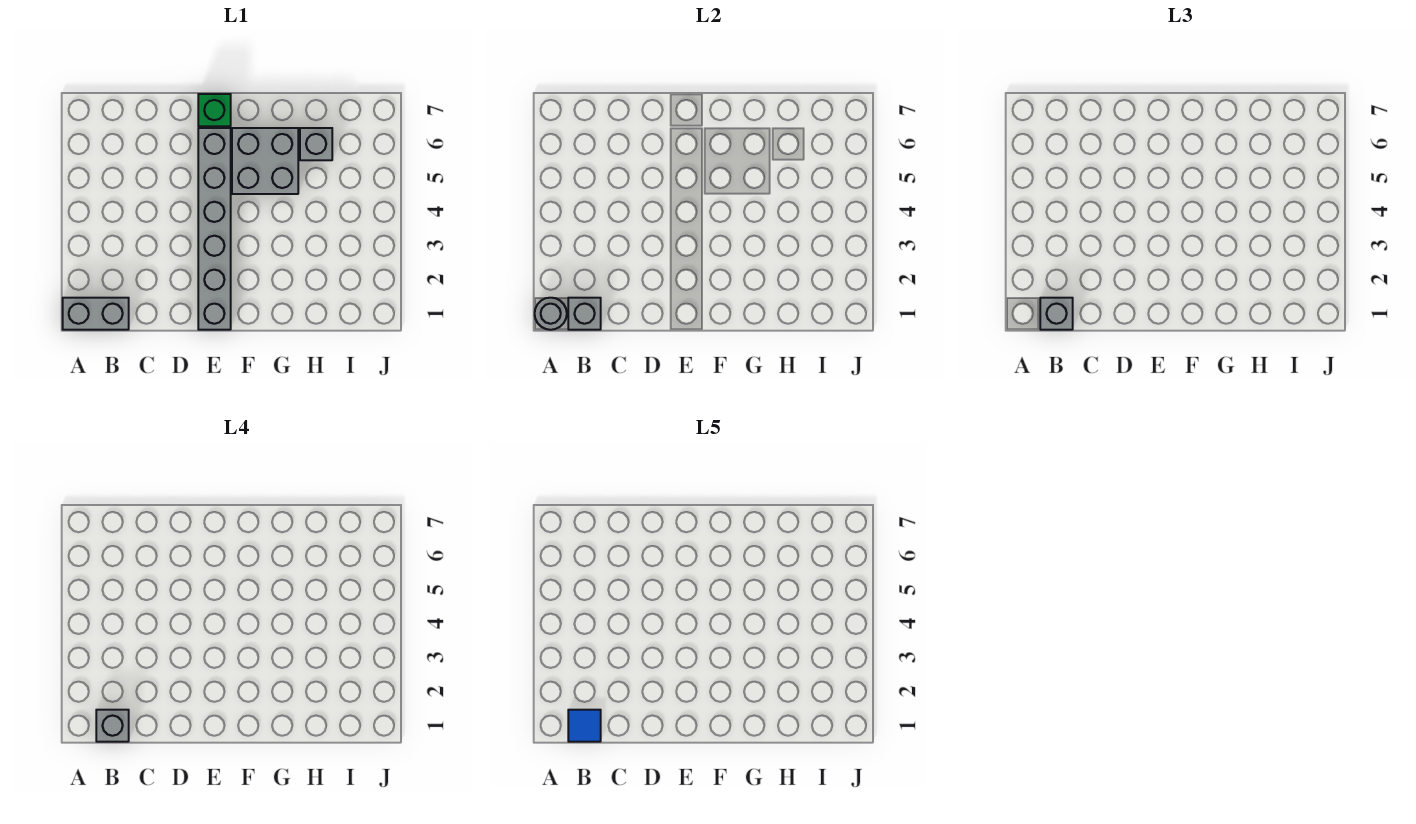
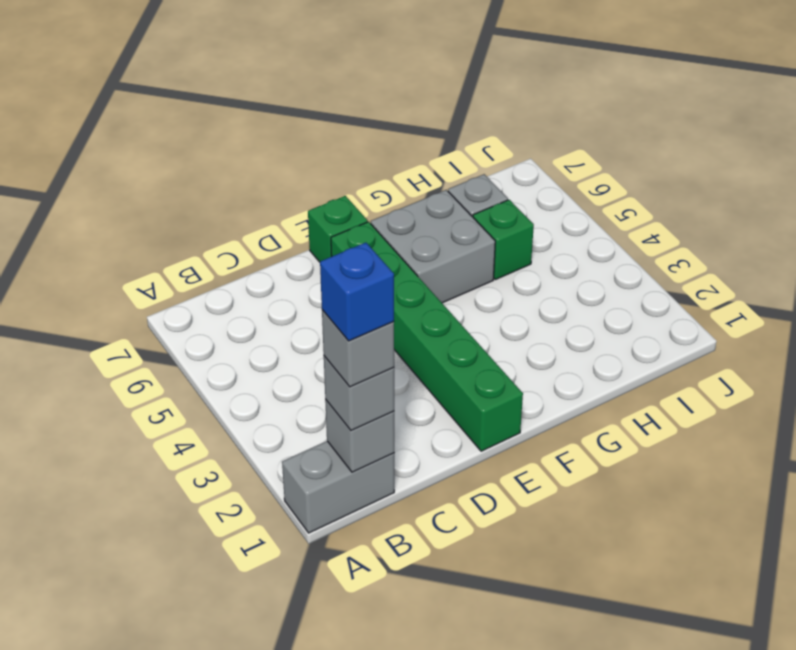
grey round brick A1 level 2 -> none
blue tile B1 level 5 -> blue brick B1 level 5
grey brick E1:E6 level 1 -> green brick E1:E6 level 1
none -> green brick H5 level 1

